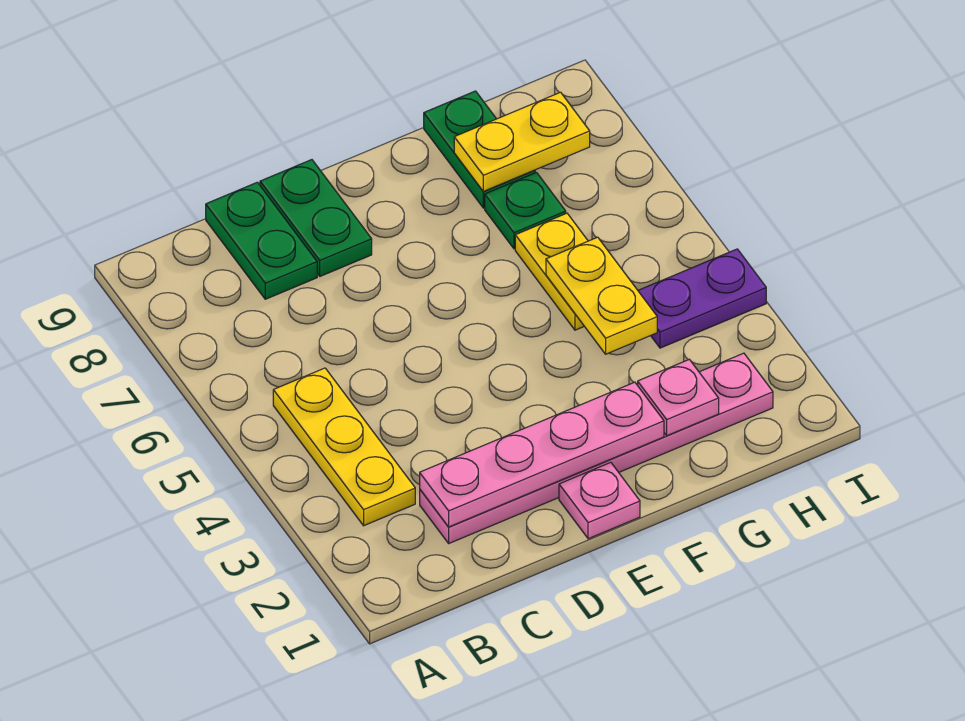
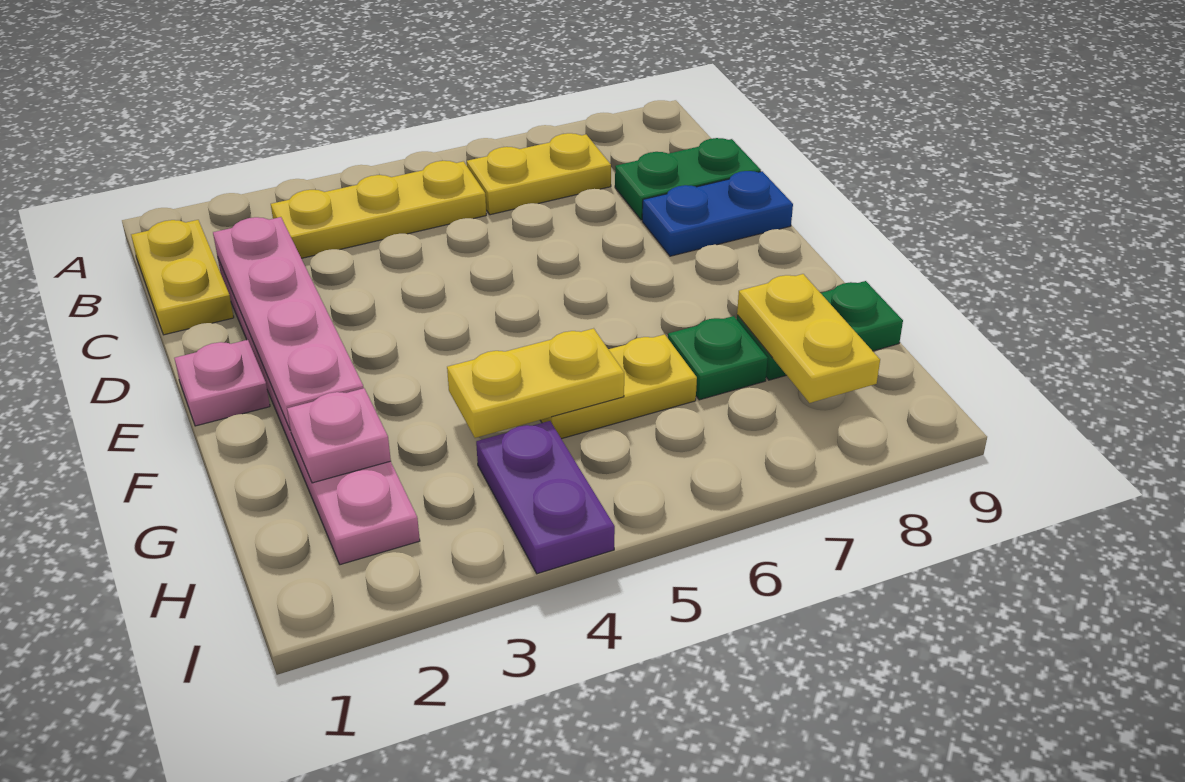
none -> yellow plate B1:C1 level 1
none -> yellow plate B6:B7 level 1
green plate D8:D9 level 1 -> blue plate D8:D9 level 1

